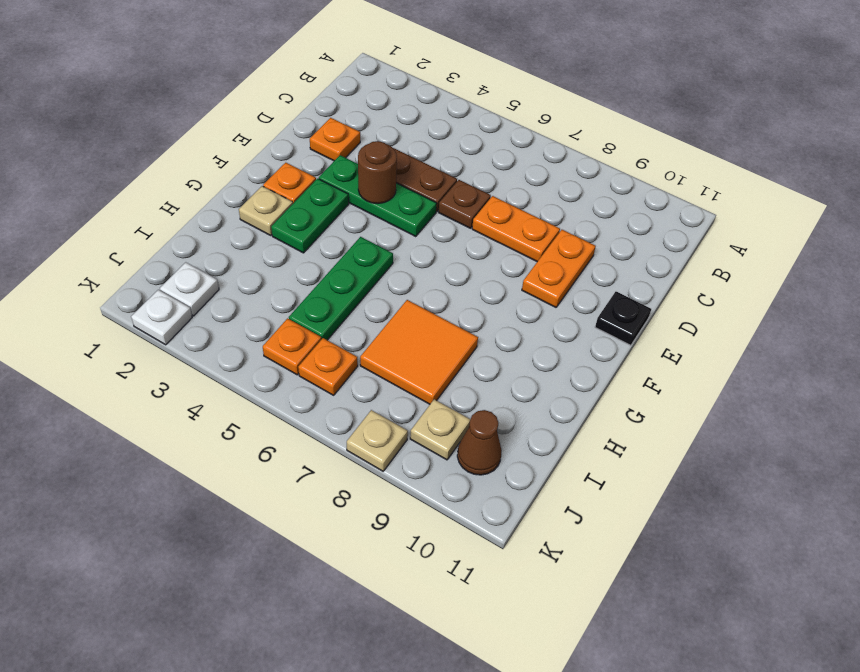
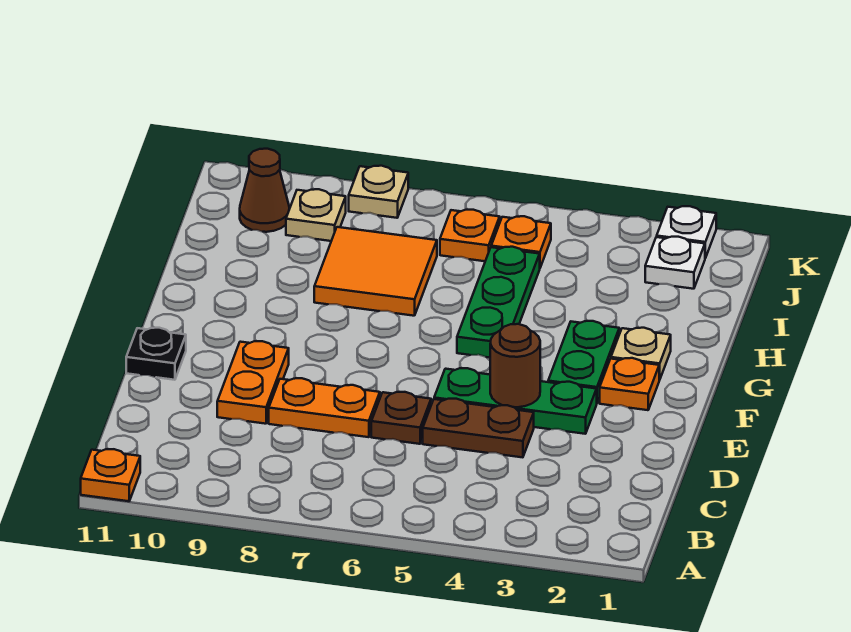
orange plate D2 level 1 -> orange plate A11 level 1

